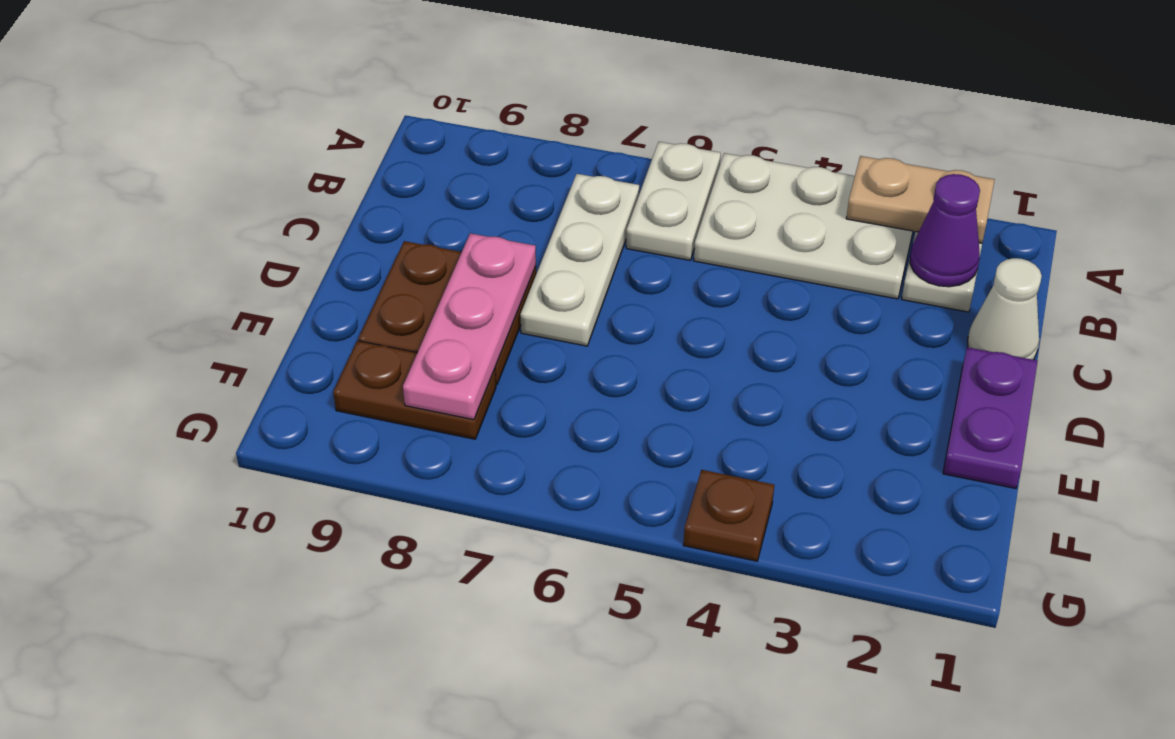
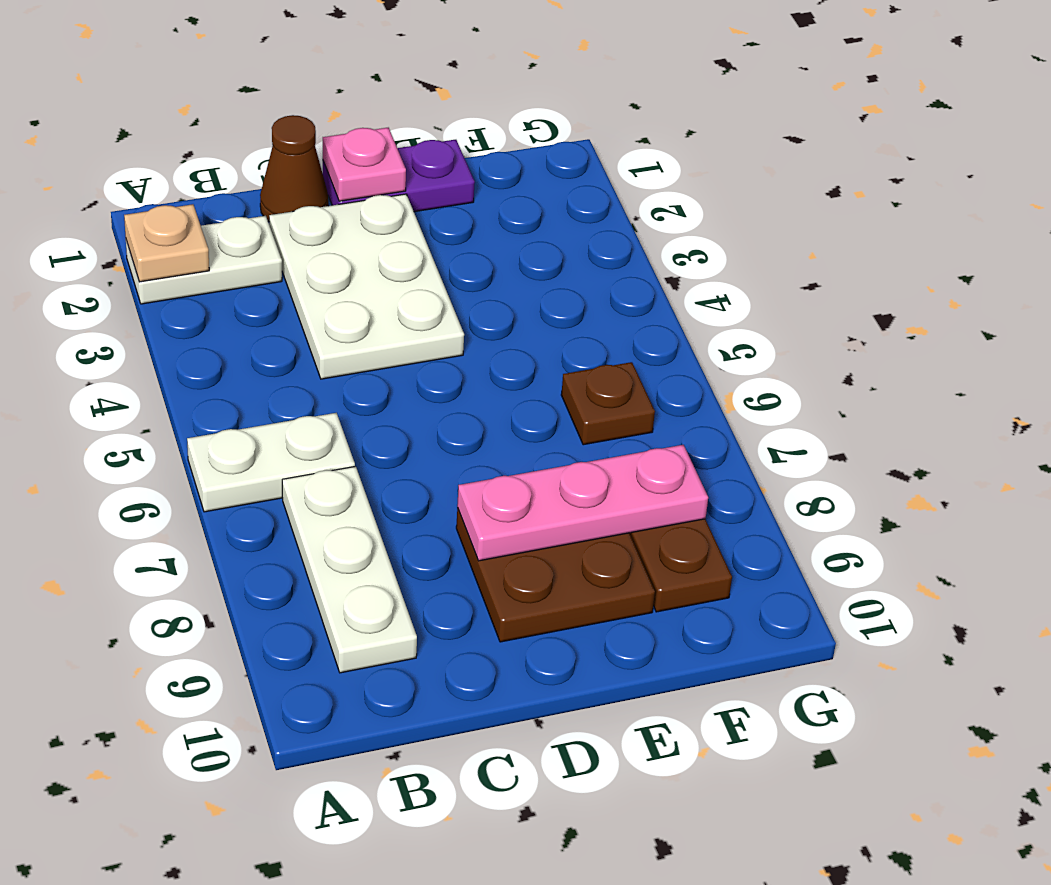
tan plate A2:A3 level 2 -> tan plate A2 level 2
white plate A3:B5 level 1 -> white plate C2:D4 level 1
purple cone B2 level 2 -> none
white plate B7:D7 level 1 -> white plate B7:B9 level 1
white cone C1 level 1 -> brown cone C1 level 1
none -> pink plate D1 level 2
brown plate G4 level 1 -> brown plate F6 level 1

